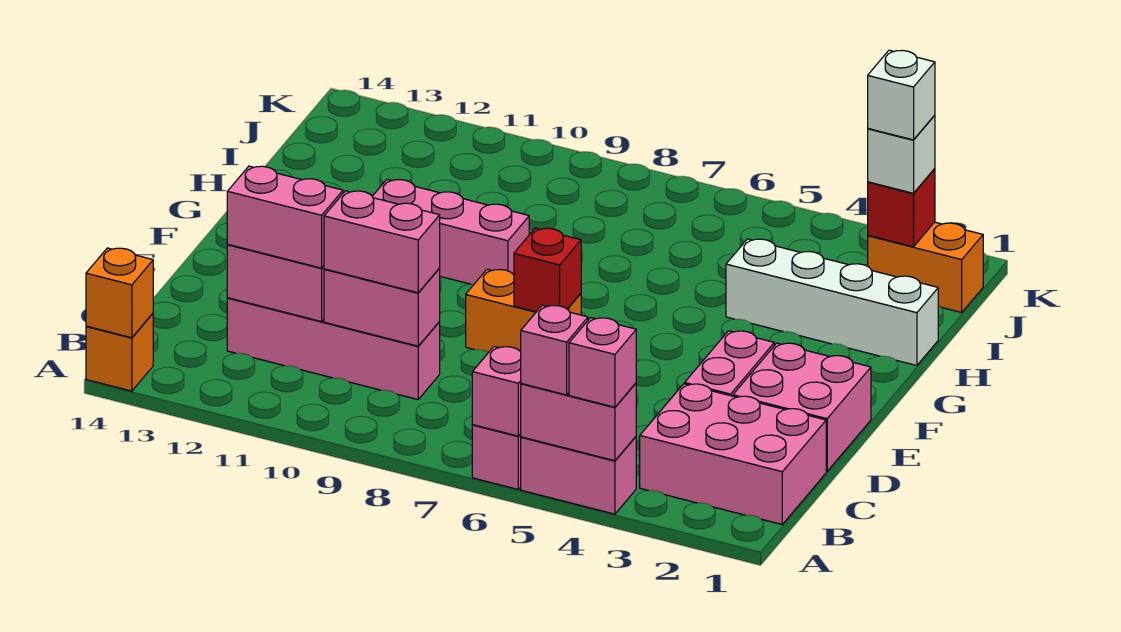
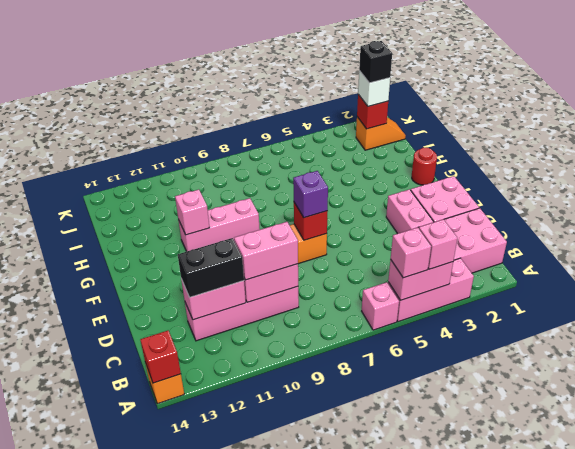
pink brick A4:A5 level 1 -> pink brick A3:A5 level 1
pink brick A6 level 2 -> pink brick G11 level 2
orange brick A14 level 2 -> red brick A14 level 2
pink brick C11:C12 level 3 -> black brick C11:C12 level 3
none -> purple brick E7 level 3
none -> red round brick G1 level 1
white brick H1:H4 level 1 -> none
orange brick J1:J2 level 1 -> orange slope J1:J2 level 1 top 2
white brick J2 level 4 -> black brick J2 level 4

